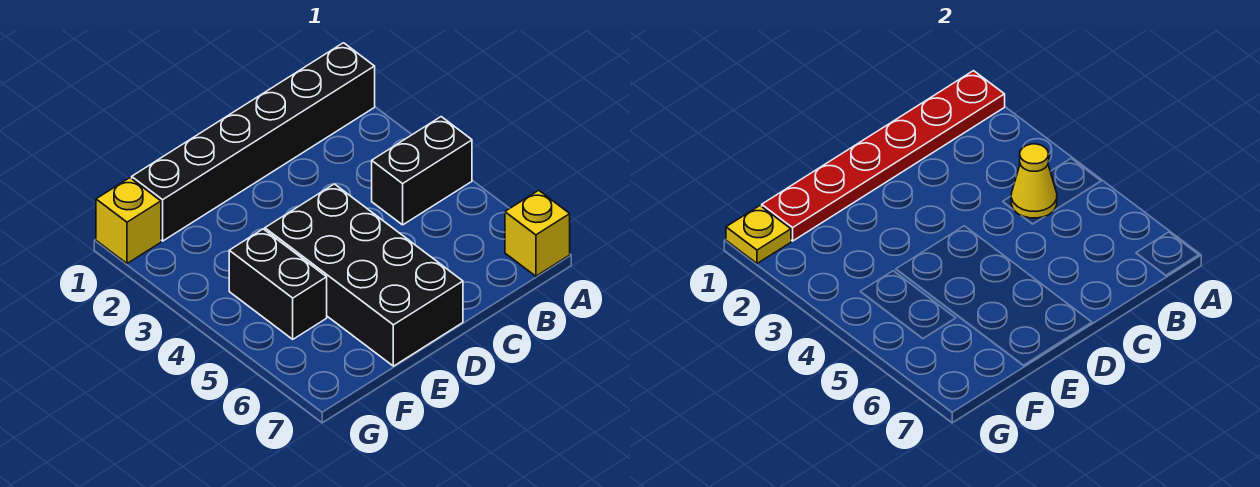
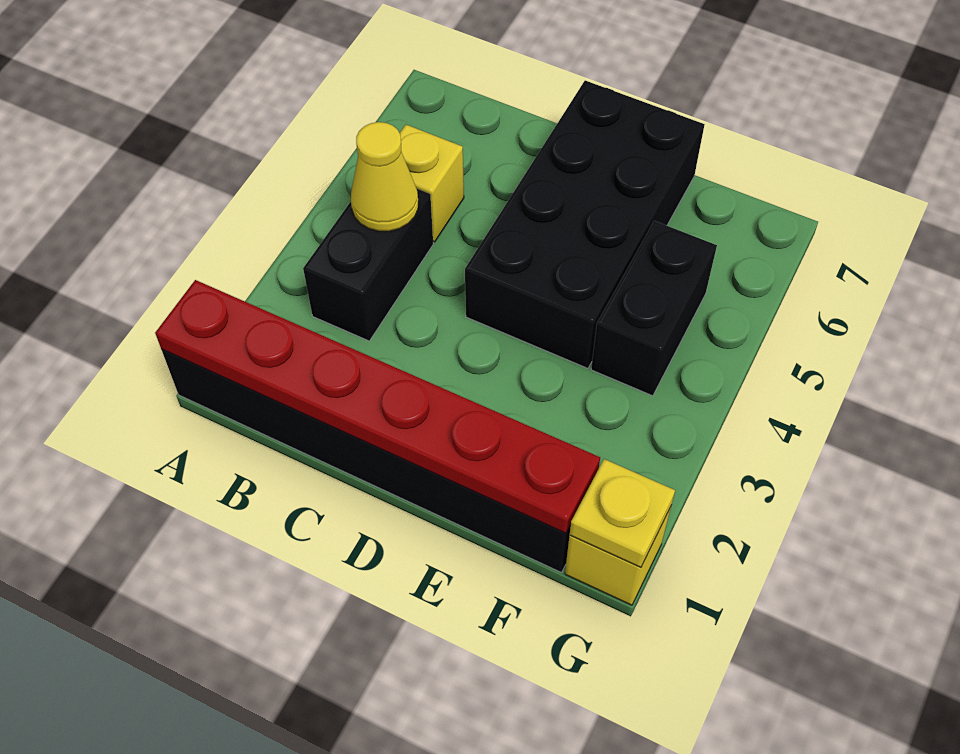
black brick A4:B4 level 1 -> black brick B3:B4 level 1
yellow brick A7 level 1 -> yellow brick B5 level 1

